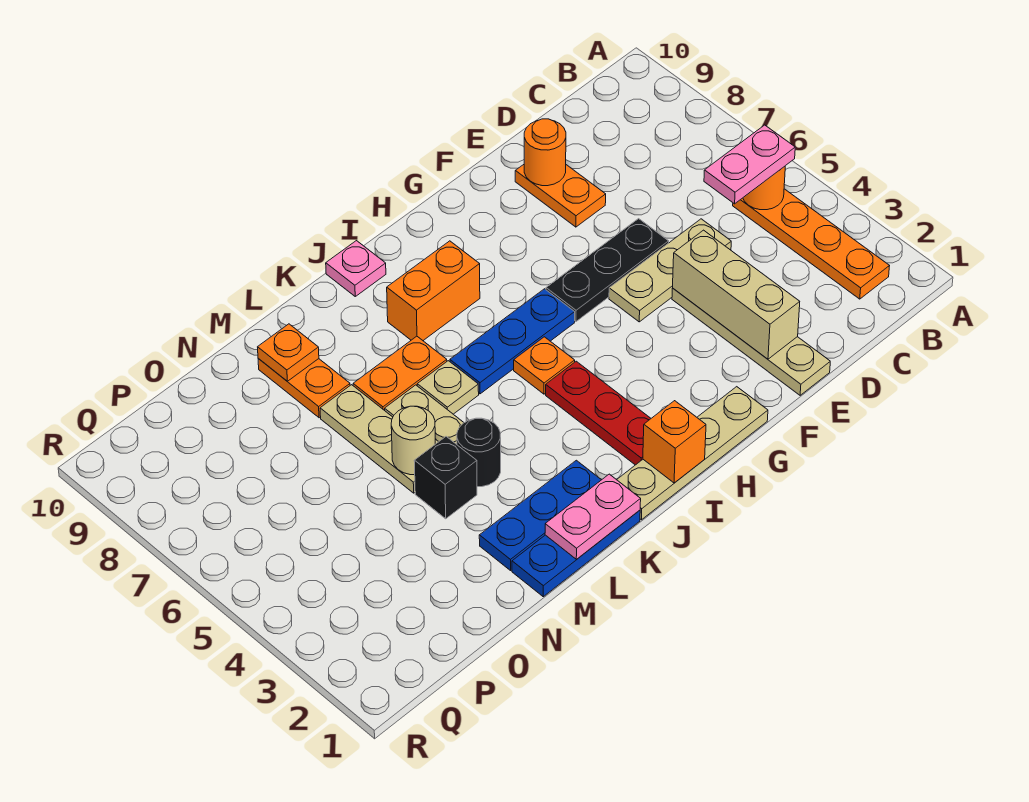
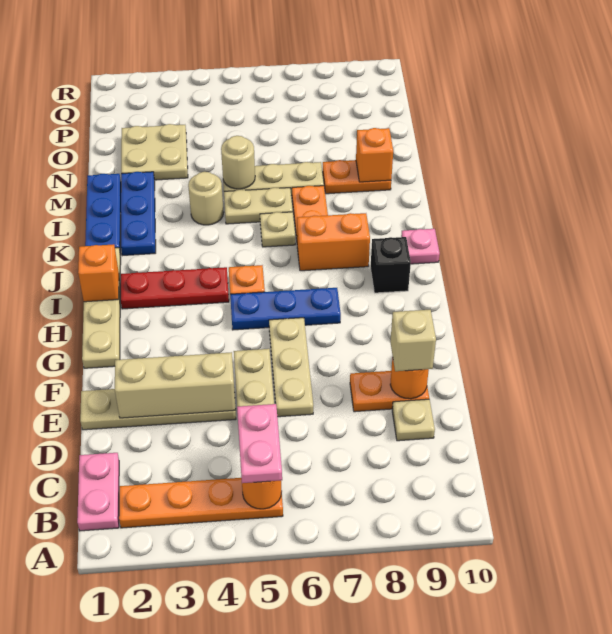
none -> tan plate D9 level 1
black plate E6:G6 level 1 -> tan plate E6:G6 level 1
none -> tan brick E9 level 3
blue plate H6:J6 level 1 -> blue plate H5:H7 level 1
orange brick I8:J8 level 1 -> orange brick J7:J8 level 1
pink plate K1:L1 level 2 -> pink plate B1:C1 level 1
black round brick L4 level 1 -> tan round brick L4 level 1
black brick M4 level 1 -> black brick I9 level 1
orange plate M9 level 2 -> orange brick M9 level 2
none -> tan plate N2:O3 level 1

